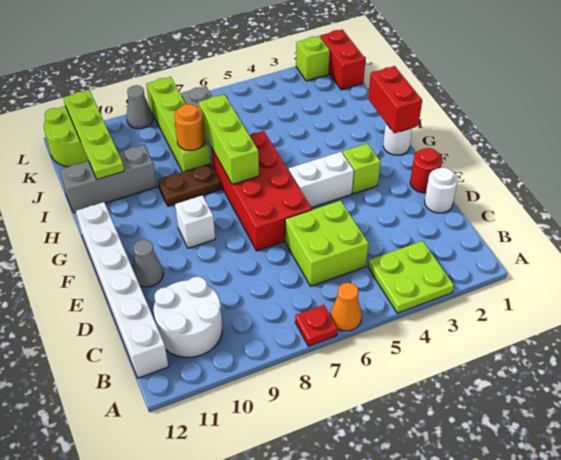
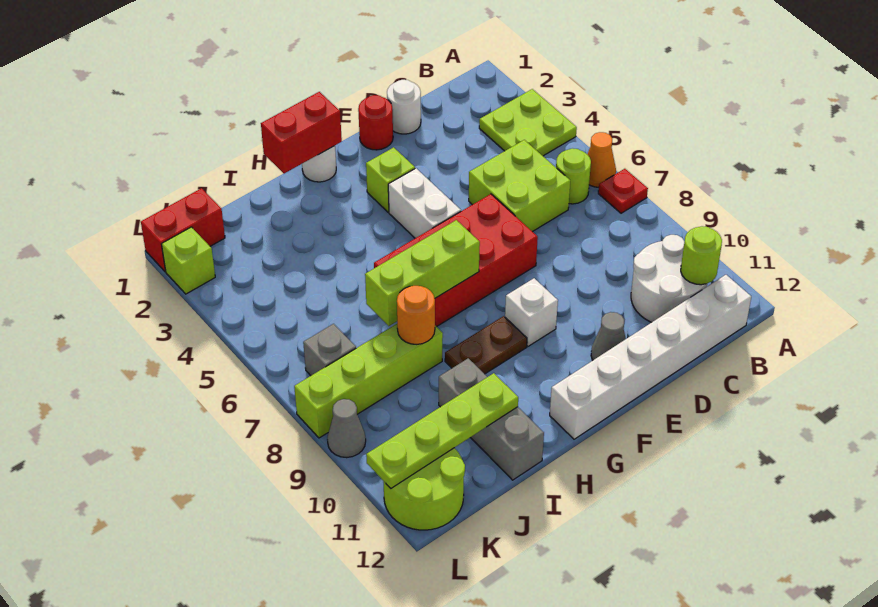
none -> lime round brick B6 level 1
none -> lime round brick B11 level 2
brown plate H8:H9 level 1 -> brown plate G9:H9 level 1

